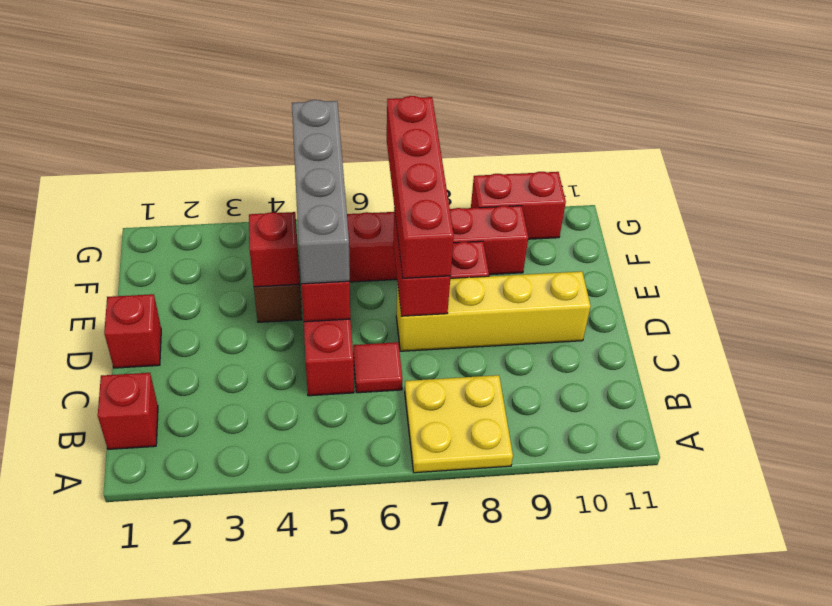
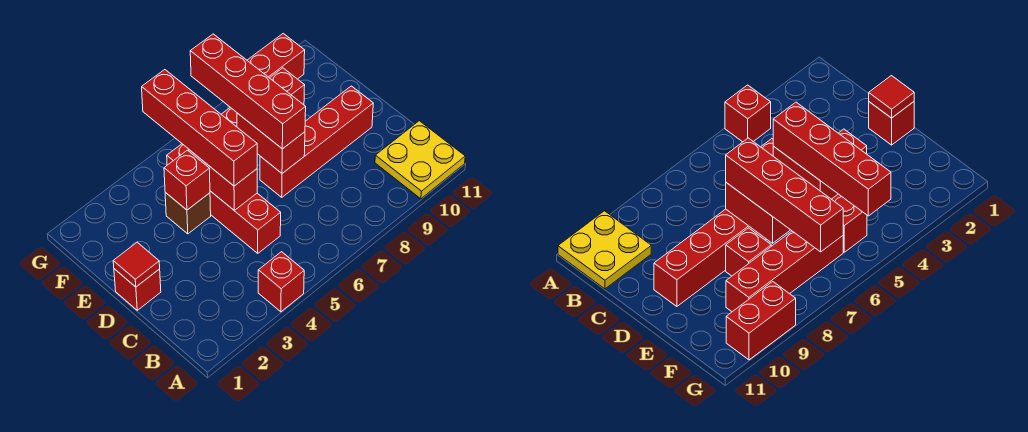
yellow plate A7:B8 level 1 -> yellow plate A10:B11 level 1
red brick B1 level 1 -> red brick A4 level 1
red tile C6 level 1 -> red tile D1 level 2
grey brick D5:G5 level 3 -> red brick D5:G5 level 3
yellow brick D7:D10 level 1 -> red brick D7:D10 level 1

